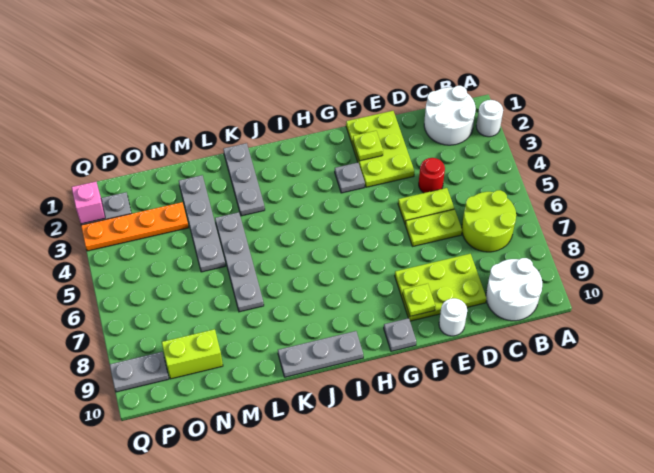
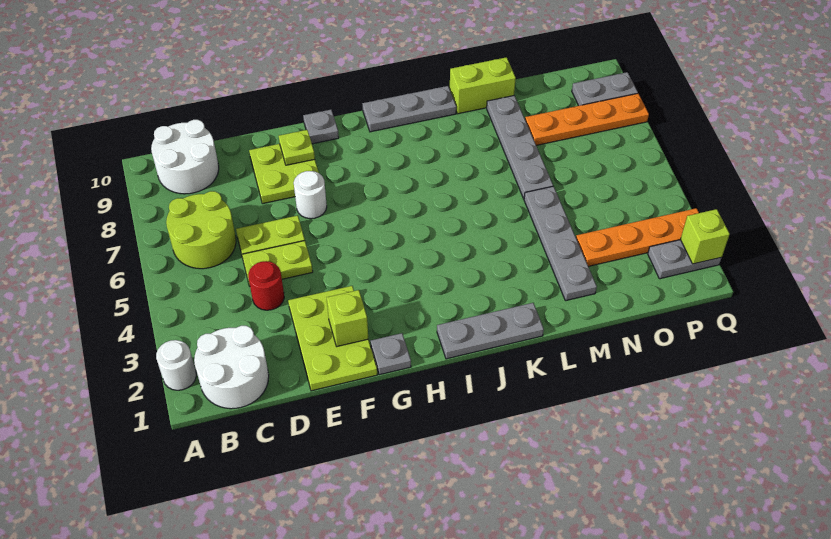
lime plate D8:F9 level 1 -> lime plate E8:F9 level 1
white round brick E10 level 1 -> white round brick F7 level 1
lime plate F2 level 2 -> lime brick F2 level 2
grey plate G3 level 1 -> grey plate G1 level 1
grey plate K1:K3 level 1 -> grey plate I1:K1 level 1
grey plate L4:L7 level 1 -> grey plate M6:M9 level 1
none -> orange plate N8:Q8 level 1
lime brick N9:O9 level 1 -> lime brick L10:M10 level 1
pink brick Q2 level 2 -> lime brick Q2 level 2

